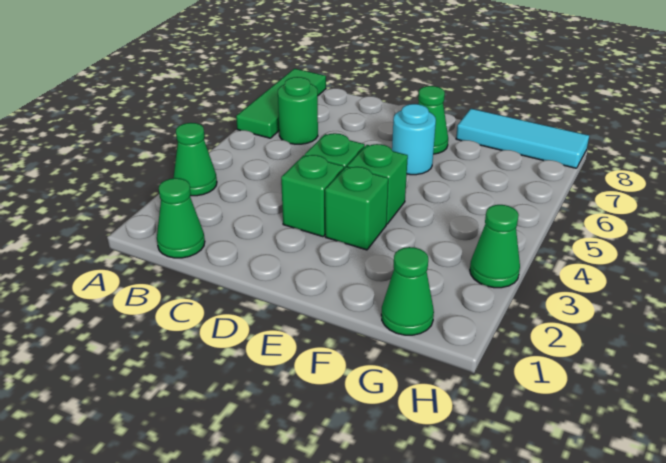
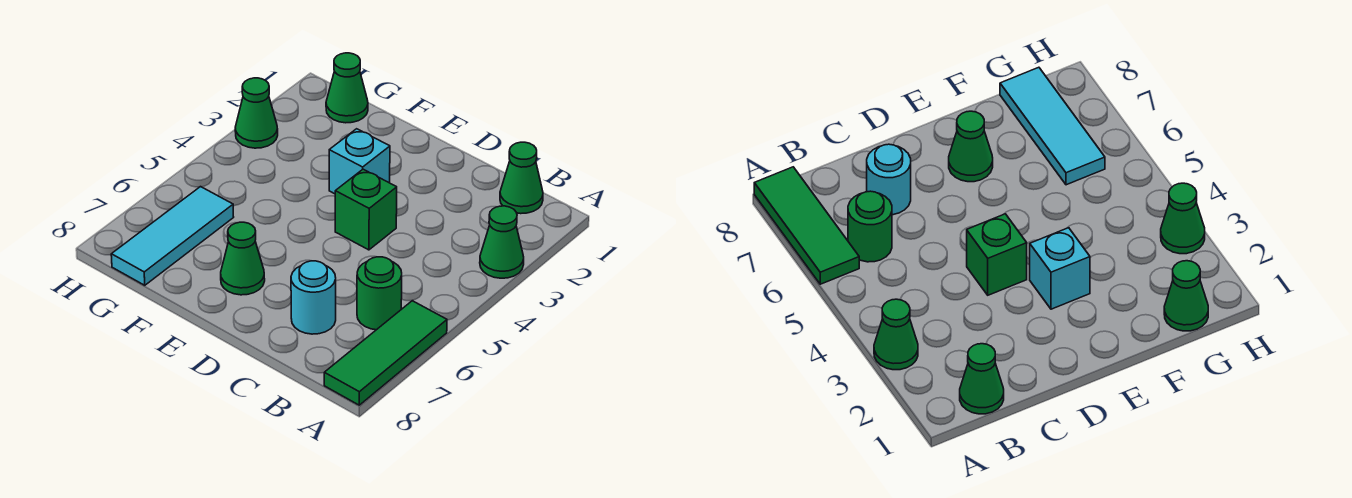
green brick D3 level 1 -> none
green brick E3 level 1 -> cyan brick E3 level 1
green brick E4 level 1 -> none
cyan round brick E6 level 1 -> cyan round brick C7 level 1
cyan tile F8:H8 level 1 -> cyan tile G6:G8 level 1

